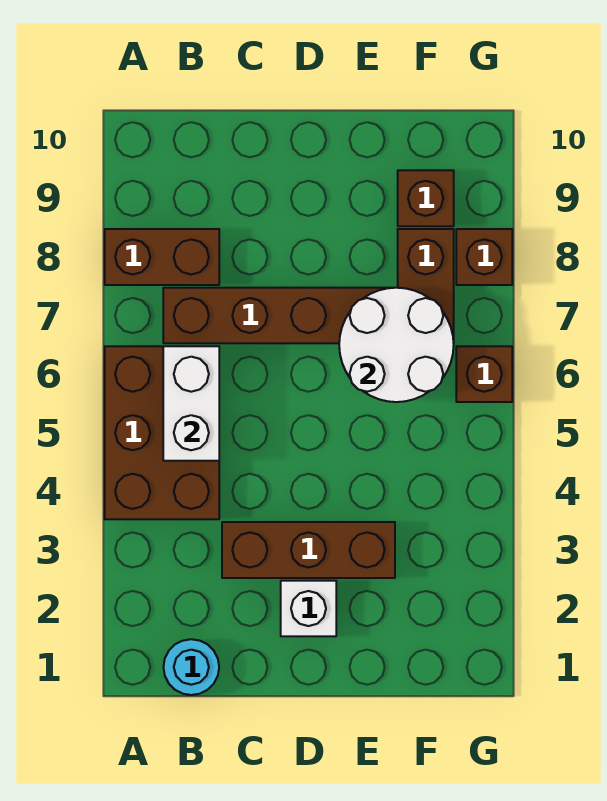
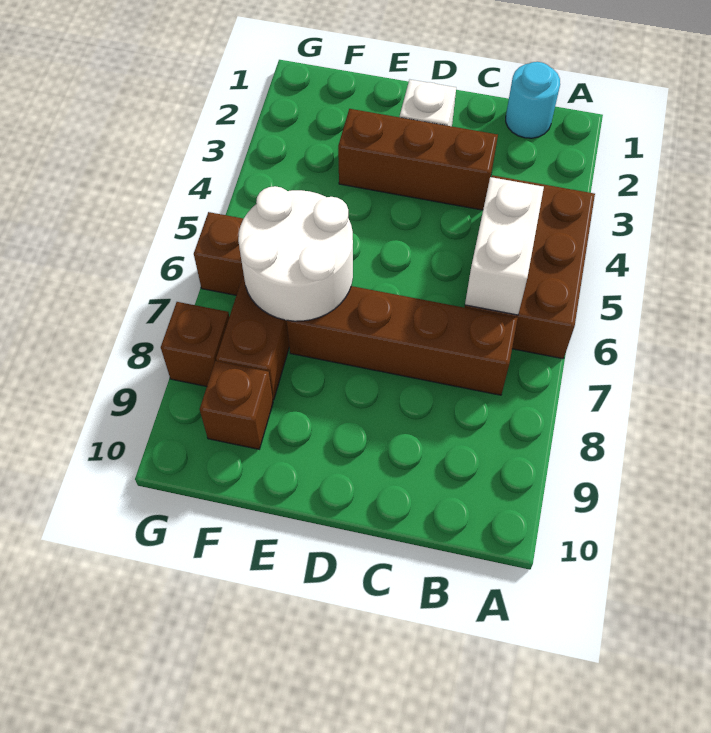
brown brick A8:B8 level 1 -> none

